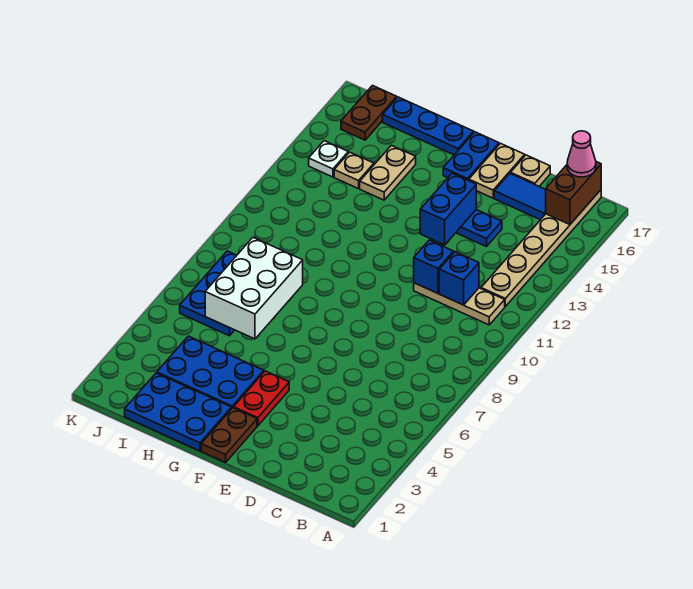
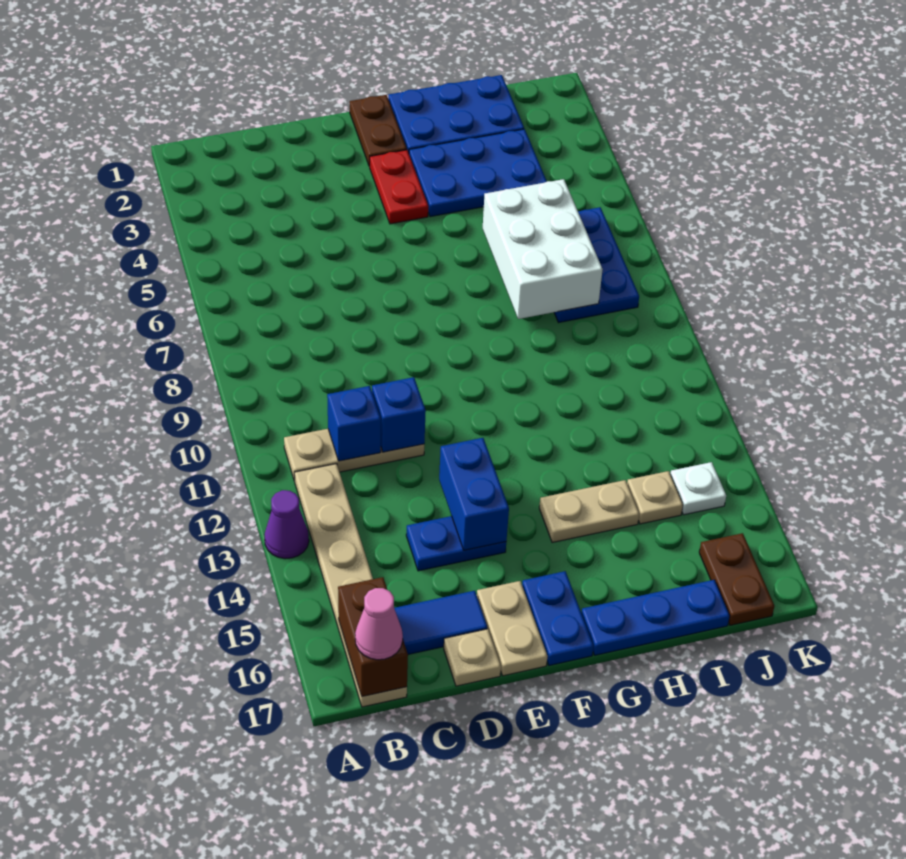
none -> purple cone A13 level 1
tan plate H14:H15 level 1 -> tan plate G14:H14 level 1

